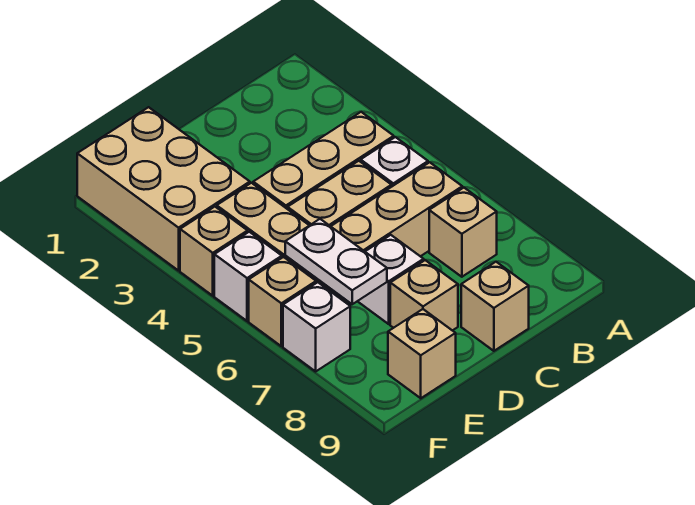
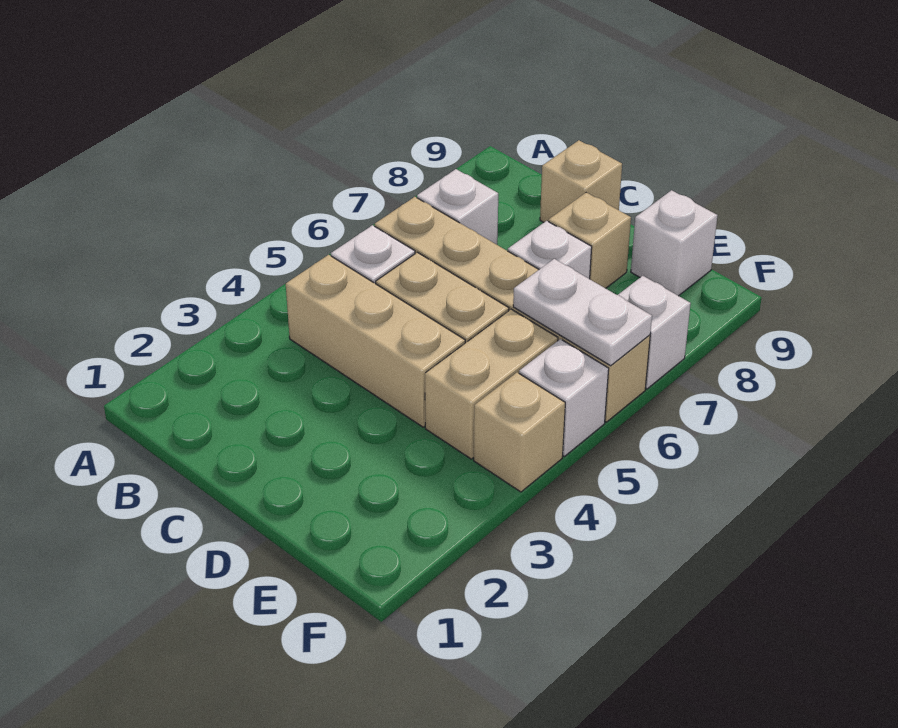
tan brick B7 level 1 -> white brick B7 level 1
tan brick E1:F3 level 1 -> none
white plate E6:E7 level 2 -> white plate E6:F6 level 2
tan brick E9 level 1 -> white brick E9 level 1

